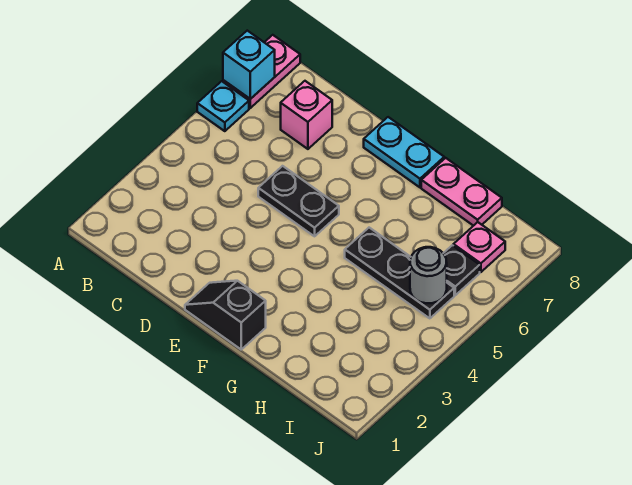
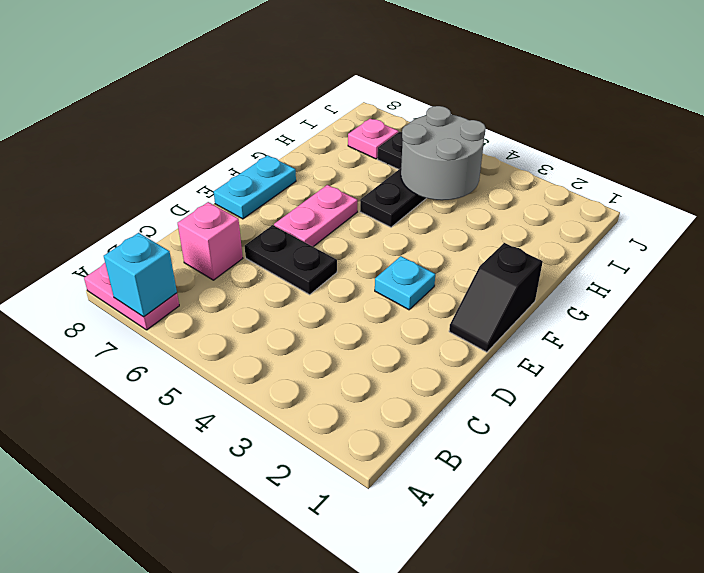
cyan plate A6 level 1 -> cyan plate E3 level 1
black plate D5:E5 level 1 -> black plate D5:D6 level 1
pink plate G8:H8 level 1 -> pink plate E6:F6 level 1
grey round brick I5 level 2 -> grey round brick H4:I5 level 2

